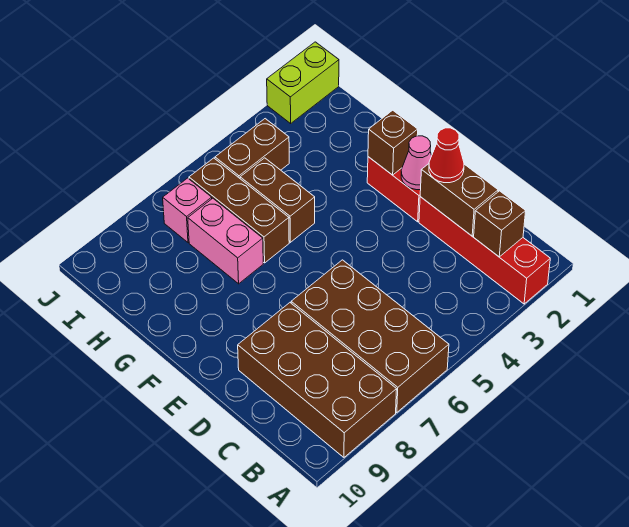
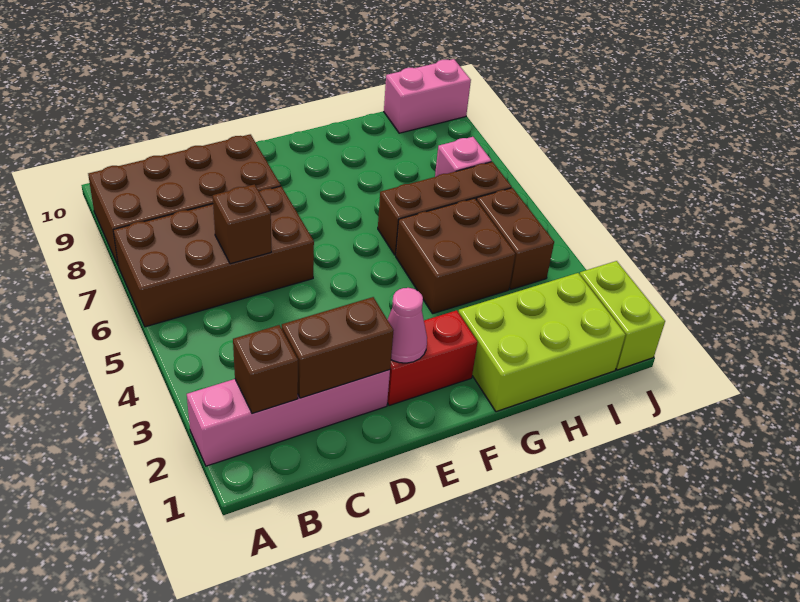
red brick A2:D2 level 1 -> pink brick A2:D2 level 1
red cone D2 level 3 -> none
brown brick F2 level 2 -> brown brick C6 level 2
none -> lime brick G1:I2 level 1
brown brick G5:H5 level 1 -> brown brick G4:H5 level 1
pink brick G7:H7 level 1 -> pink brick I10:J10 level 1

